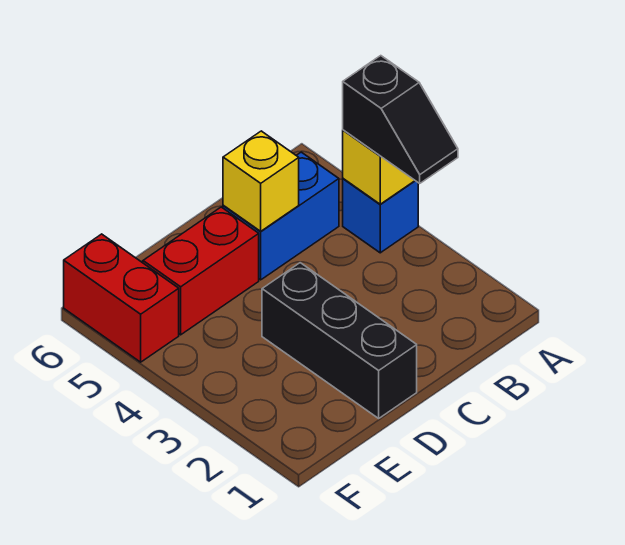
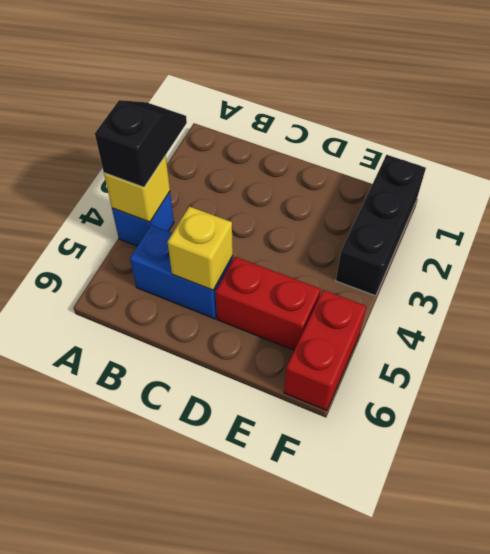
black brick D1:D3 level 1 -> black brick F1:F3 level 1

